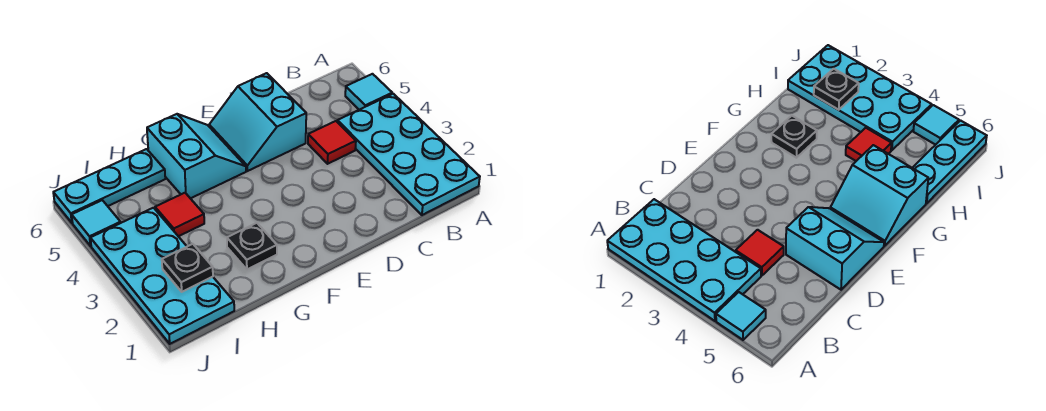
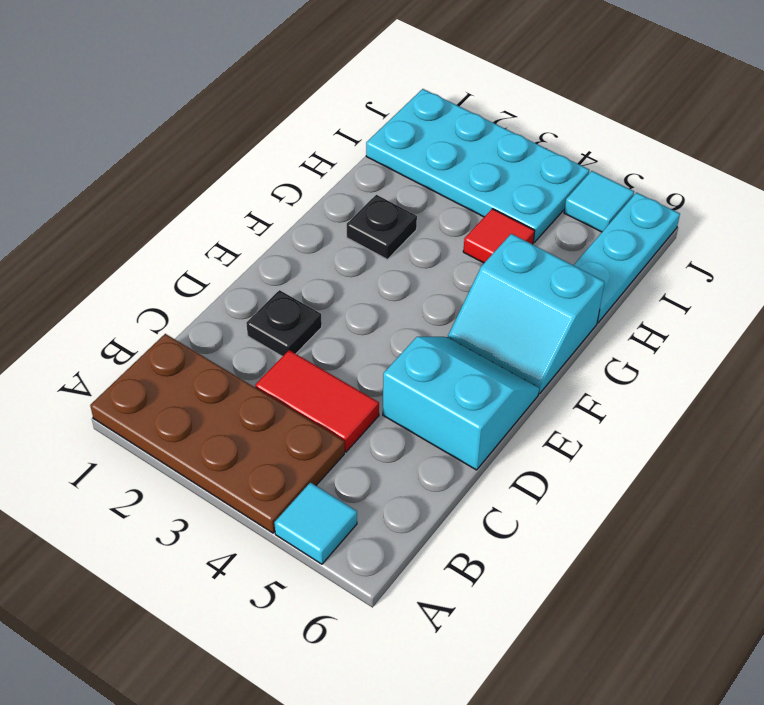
cyan plate A1:B4 level 1 -> brown plate A1:B4 level 1
red tile C4 level 1 -> red tile C3:C4 level 1
black plate I2 level 2 -> black plate D2 level 1

